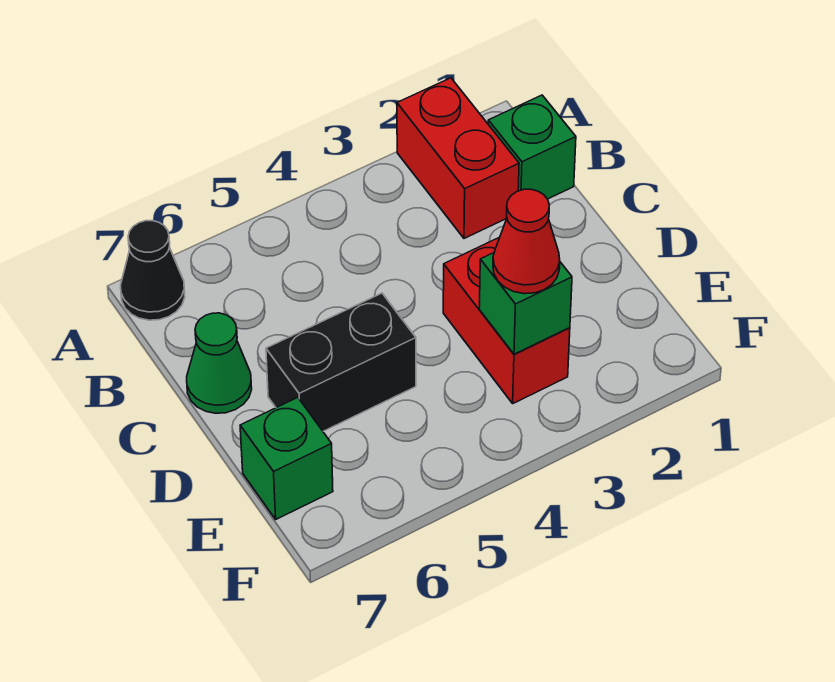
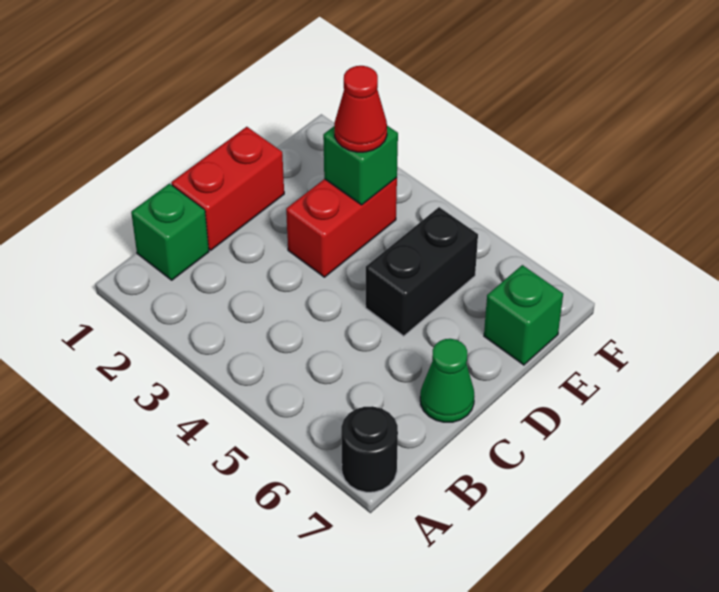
red brick A2:B2 level 1 -> red brick C1:D1 level 1
black cone A7 level 1 -> black round brick A7 level 1
black brick D5:D6 level 1 -> black brick D5:E5 level 1

